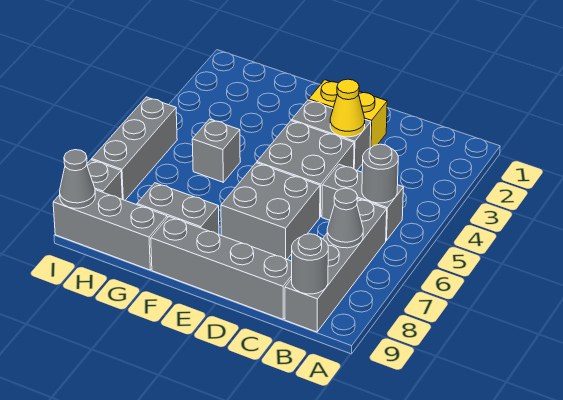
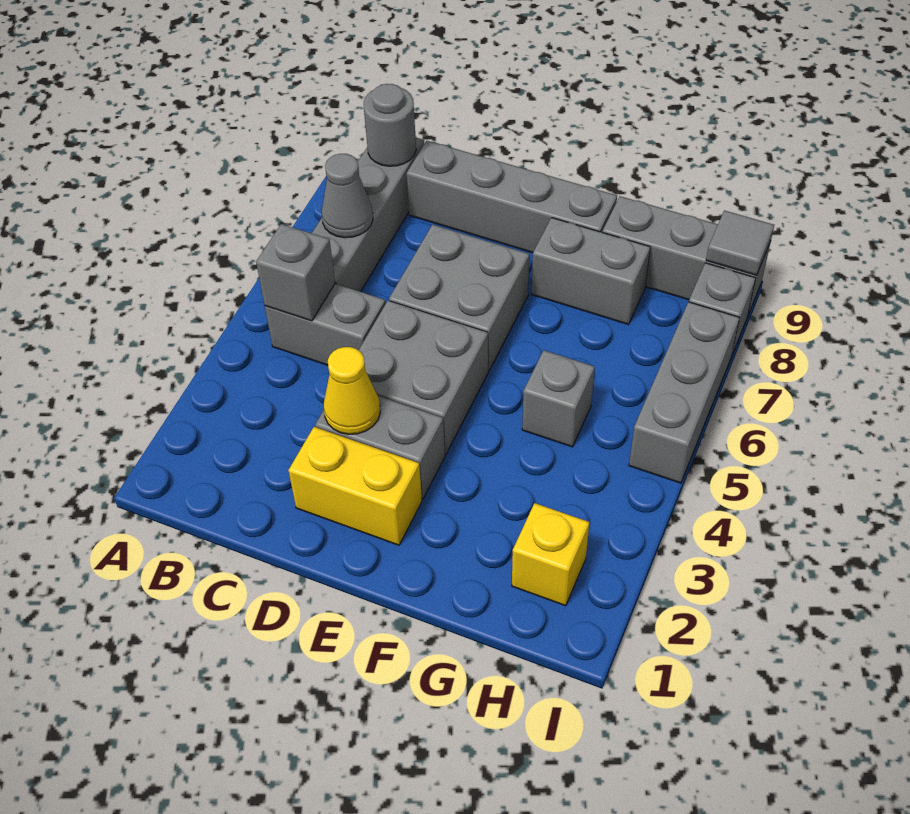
grey round brick B5 level 2 -> grey brick B5 level 2
none -> yellow brick H2 level 1
grey cone I9 level 2 -> grey tile I9 level 2

